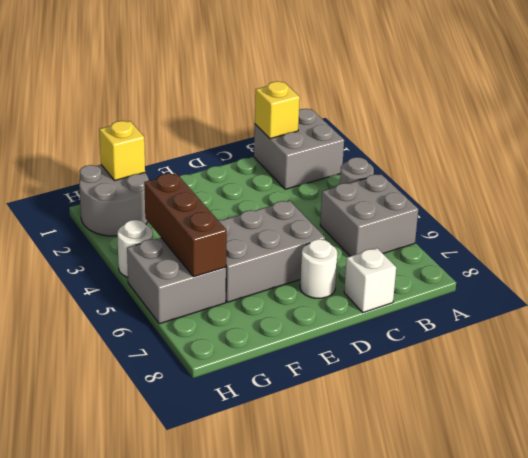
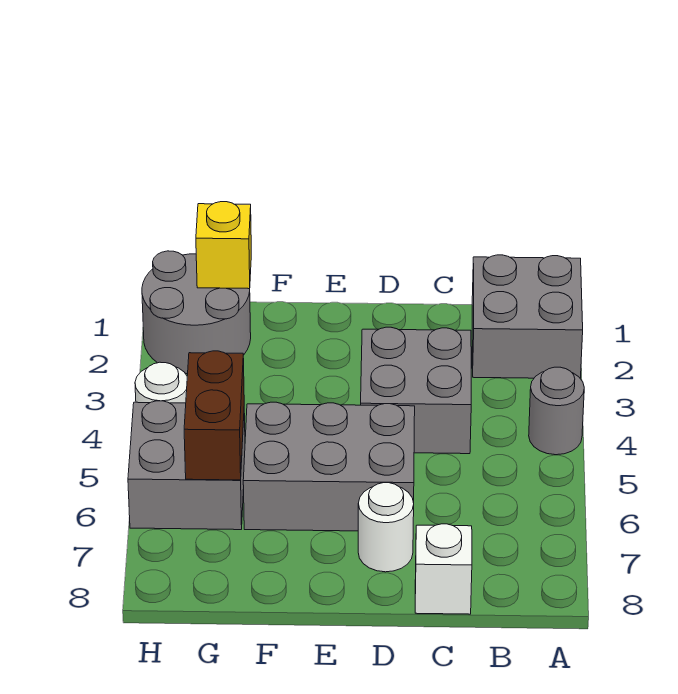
grey brick A5:B6 level 1 -> grey brick C3:D4 level 1
yellow brick B1 level 2 -> none
brown brick G4:G6 level 2 -> brown brick G5:G6 level 2

